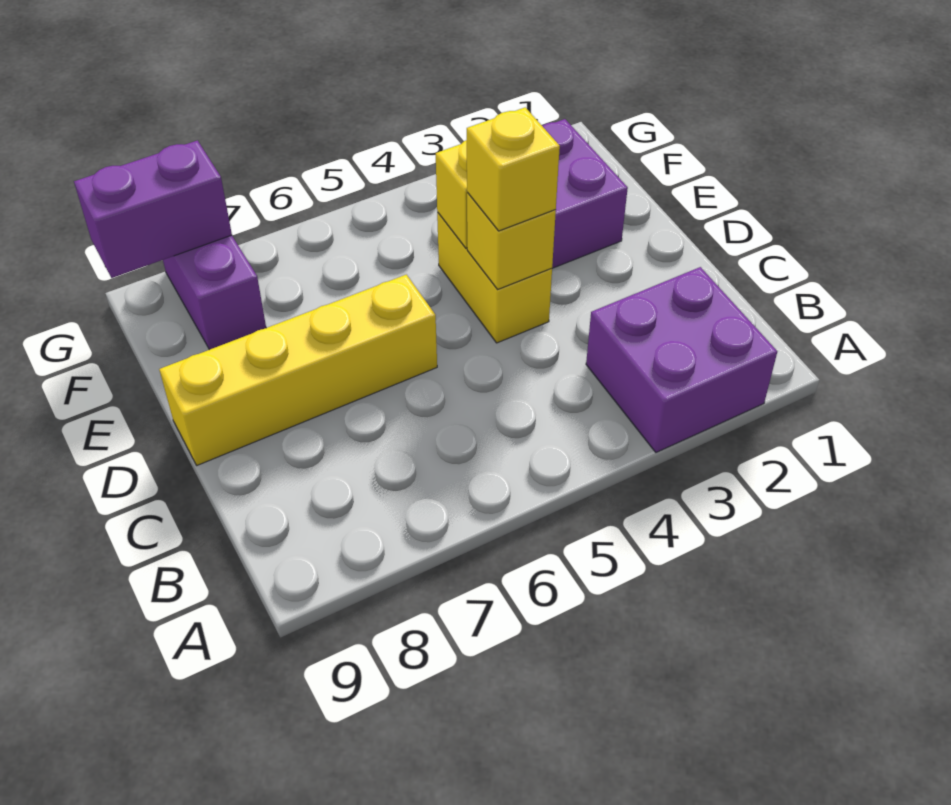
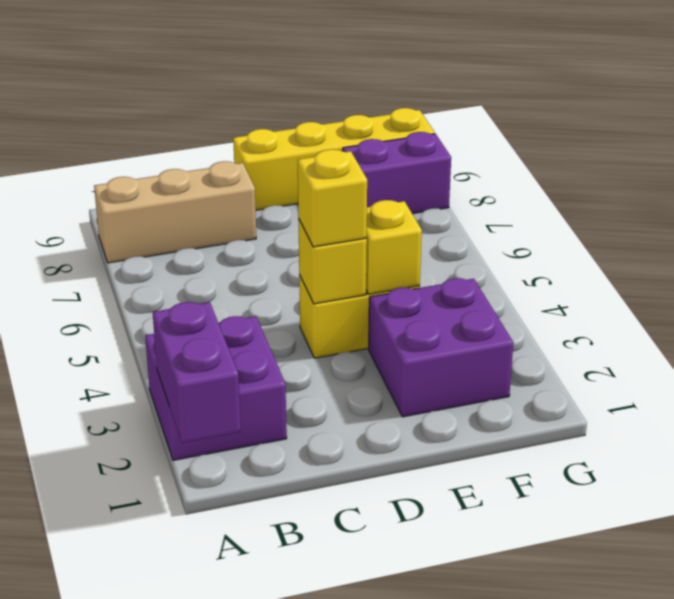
none -> tan brick A8:C8 level 1
yellow brick D6:D9 level 1 -> yellow brick D9:G9 level 1
purple brick G8:G9 level 2 -> purple brick A1:A2 level 2

